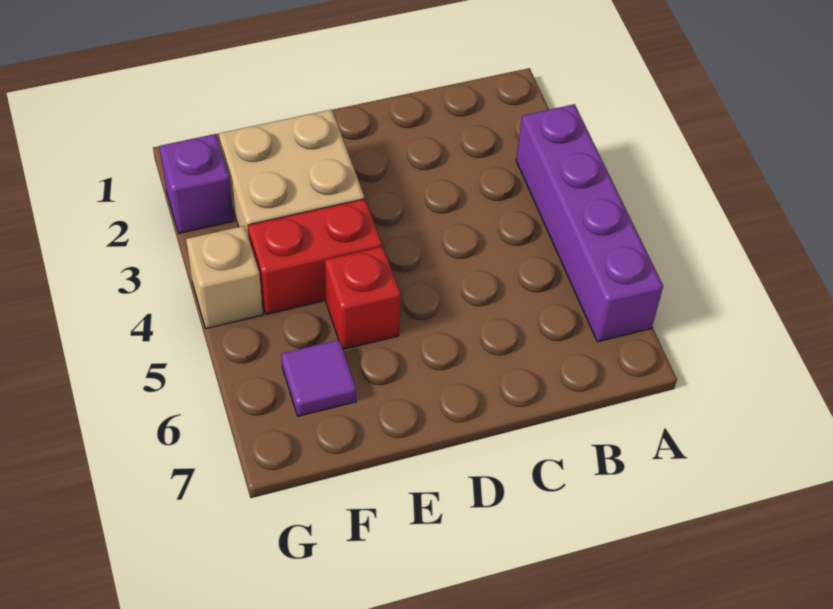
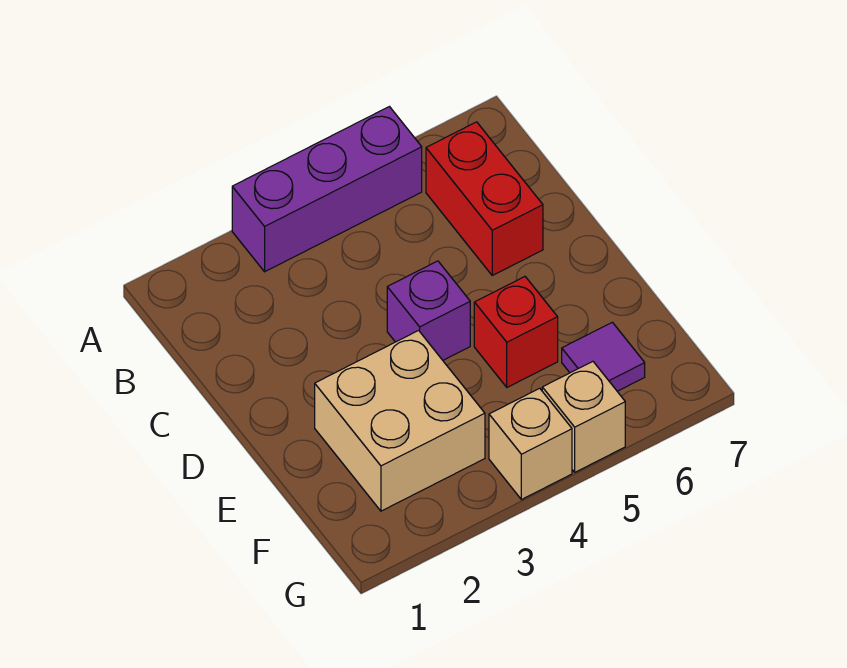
purple brick A3:A6 level 1 -> purple brick A3:A5 level 1
red brick E4:F4 level 1 -> red brick B6:C6 level 1
purple brick G2 level 1 -> purple brick D4 level 1
none -> tan brick G5 level 1

